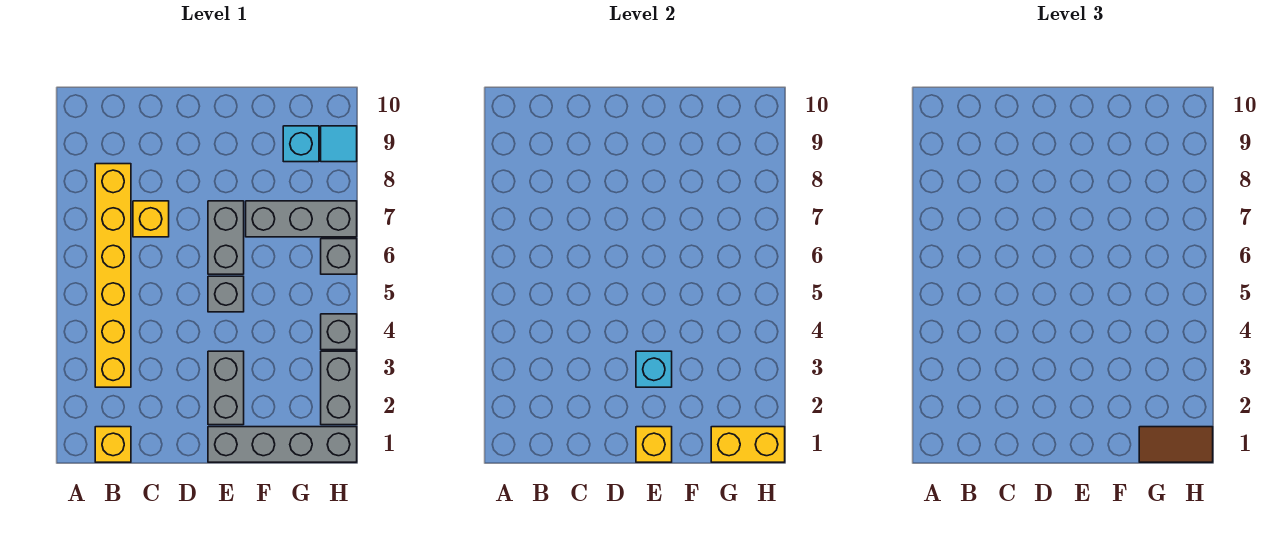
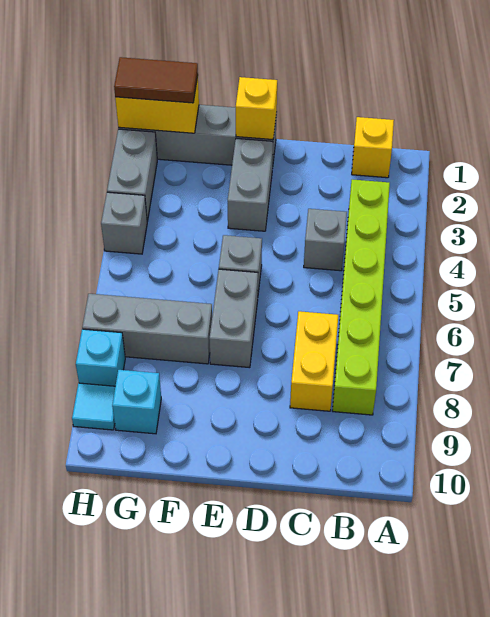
yellow brick B3:B8 level 1 -> lime brick B3:B8 level 1
yellow brick C7 level 1 -> yellow brick C7:C8 level 1
cyan brick E3 level 2 -> cyan brick H8 level 1
grey brick H6 level 1 -> grey brick C4 level 1

